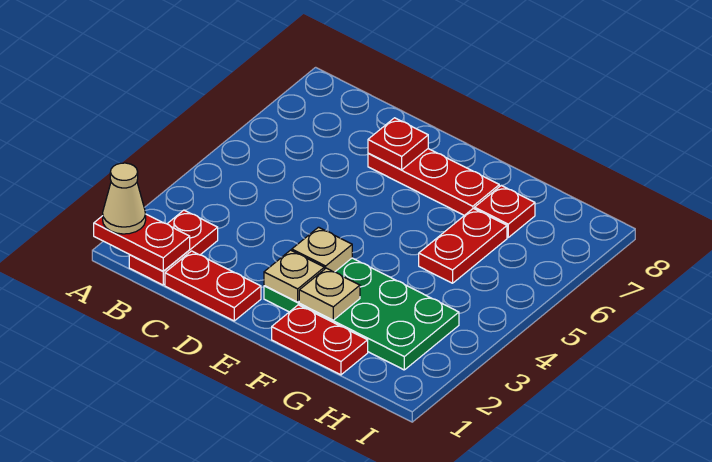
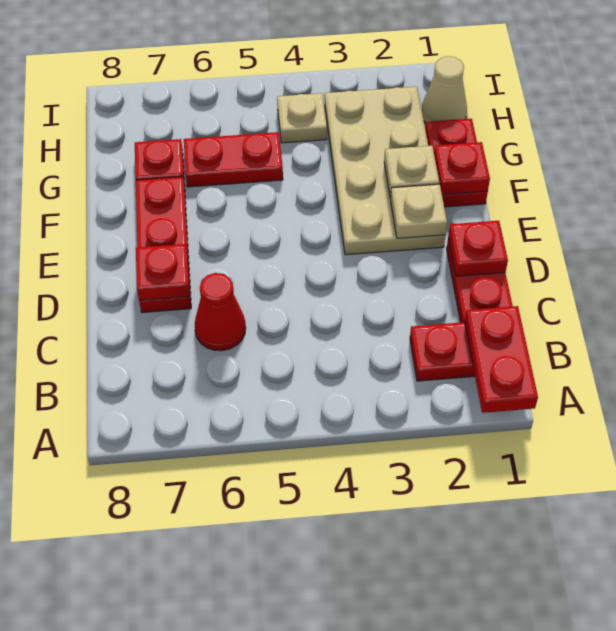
tan cone A1 level 3 -> tan cone H1 level 1
none -> red cone C6 level 1
none -> red plate D1 level 2
green plate E2:H3 level 1 -> tan plate E2:H3 level 1
tan plate E3 level 2 -> tan plate H4 level 1
none -> red plate F1 level 2

